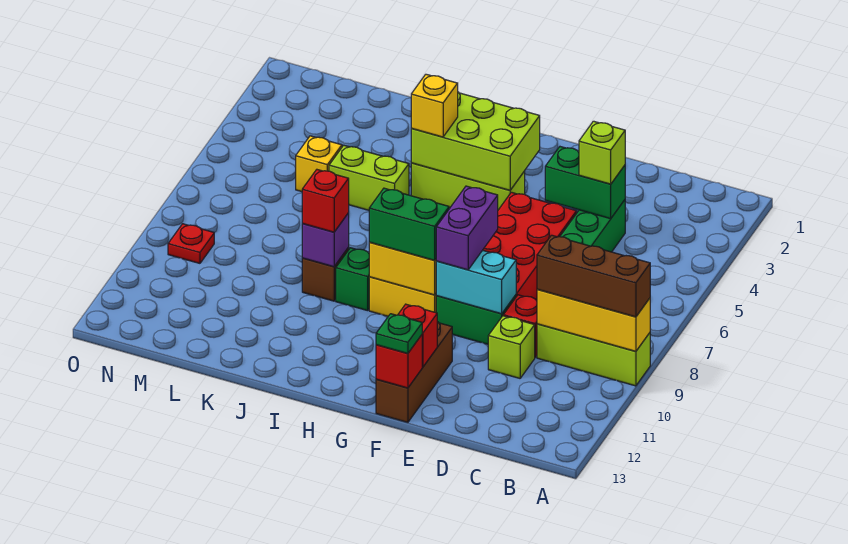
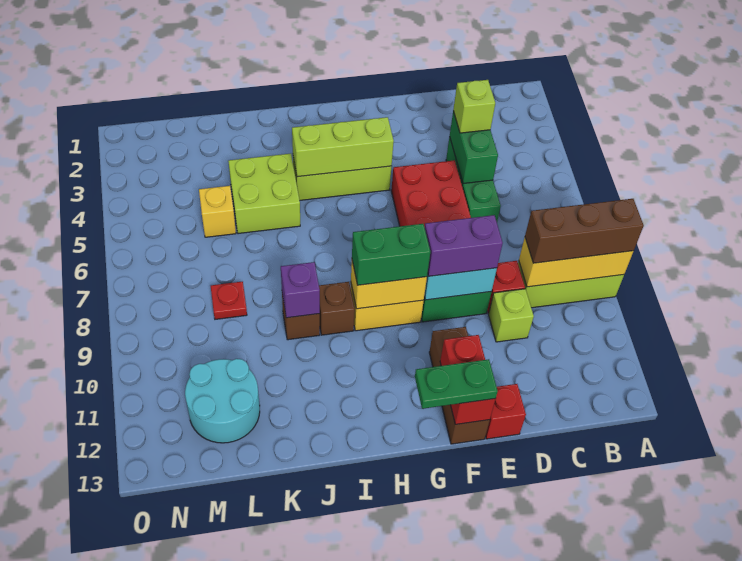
green brick D4:E4 level 2 -> green brick D4:D5 level 2
purple brick F8:F9 level 3 -> purple brick E9:F9 level 3
green plate F13 level 3 -> green plate F13:G13 level 3
lime brick G3:I4 level 2 -> lime brick G4:I4 level 2
yellow brick I4 level 3 -> none
green brick I9 level 1 -> brown brick I9 level 1
lime brick J5:K5 level 1 -> lime brick J4:K5 level 1
red brick J9 level 3 -> red brick E13 level 1
none -> cyan round brick L11:M12 level 1
red plate N9 level 1 -> red plate L8 level 1

